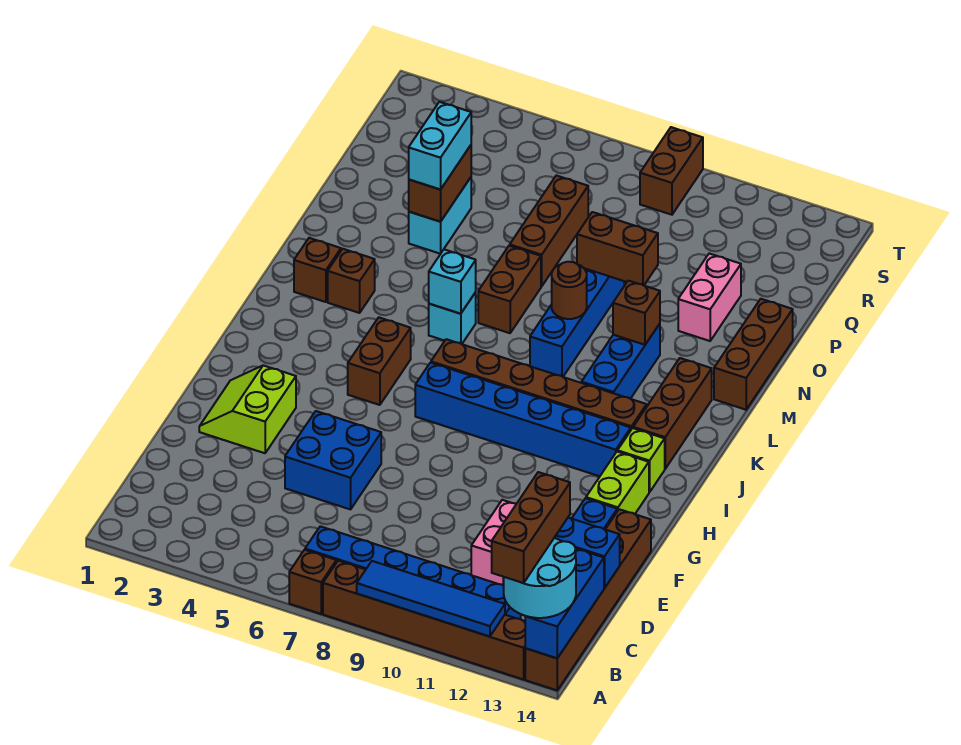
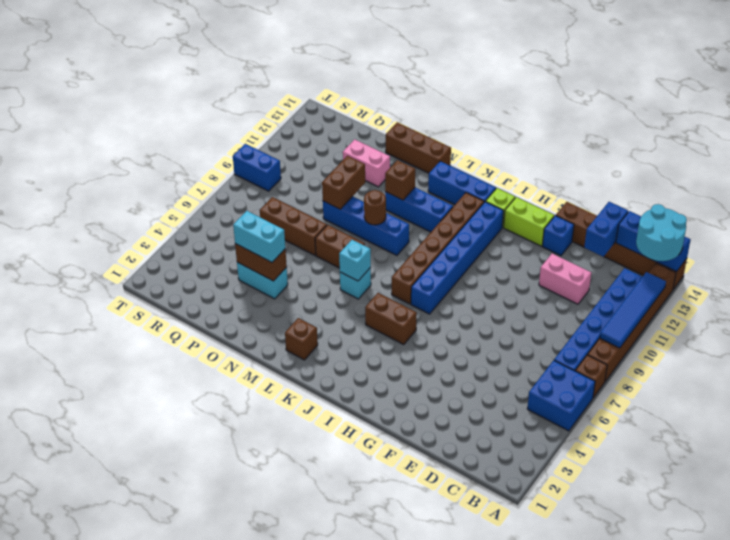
brown brick A13:C13 level 4 -> none
blue brick E5:F6 level 1 -> blue brick A5:B6 level 1
lime slope F2:G3 level 1 top 3 -> none
brown brick J13:L13 level 1 -> blue brick J13:L13 level 1
brown brick L3 level 1 -> none
brown brick S9:T9 level 1 -> blue brick S9:T9 level 1

